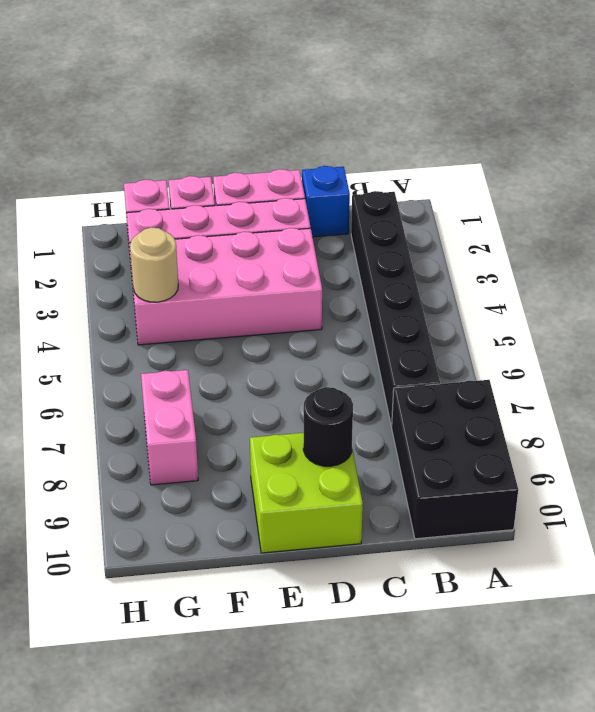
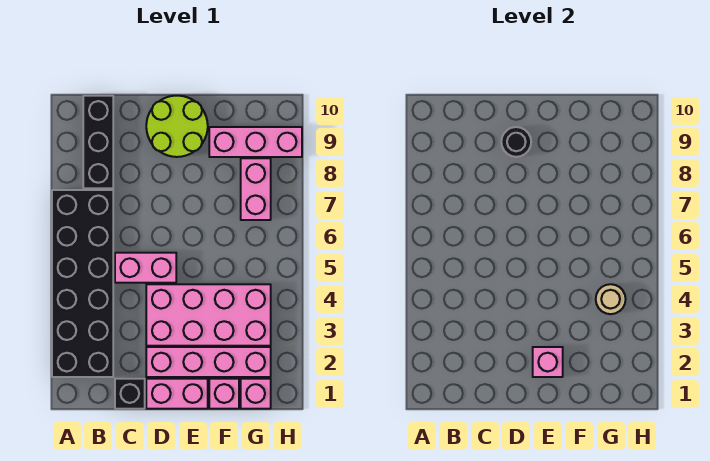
black brick A8:B10 level 1 -> black brick B8:B10 level 1
black brick B2:B7 level 1 -> black brick A2:B7 level 1
blue brick C1 level 1 -> black brick C1 level 1
none -> pink brick C5:D5 level 1
lime brick D9:E10 level 1 -> lime round brick D9:E10 level 1
none -> pink brick E2 level 2
none -> pink brick F9:H9 level 1

